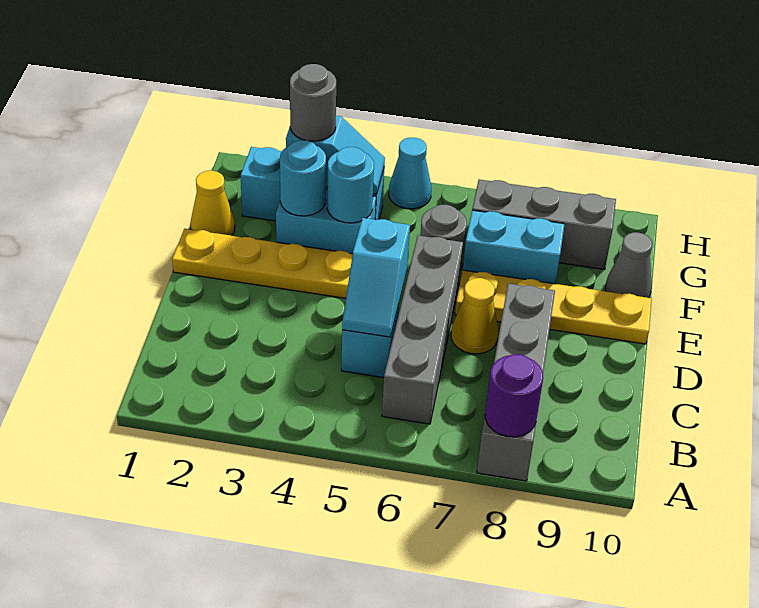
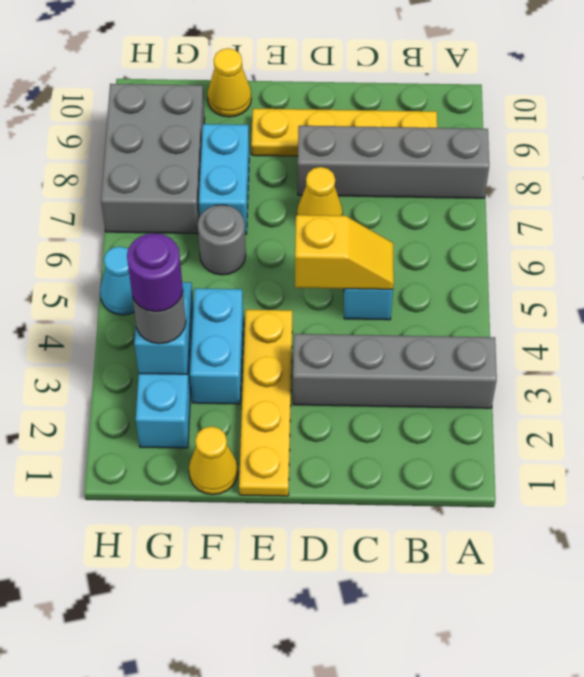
purple round brick A8 level 2 -> purple round brick G3 level 4
grey brick B6:E6 level 1 -> grey brick A3:D3 level 1
cyan slope C5:D5 level 2 top D -> yellow slope C5:D5 level 2 top D
yellow plate E7:E10 level 1 -> yellow plate B9:E9 level 1
cyan round brick F3 level 2 -> none
cyan round brick F4 level 2 -> none
grey cone F10 level 1 -> yellow cone F10 level 1
grey brick G7:G9 level 1 -> grey brick G7:H9 level 1

